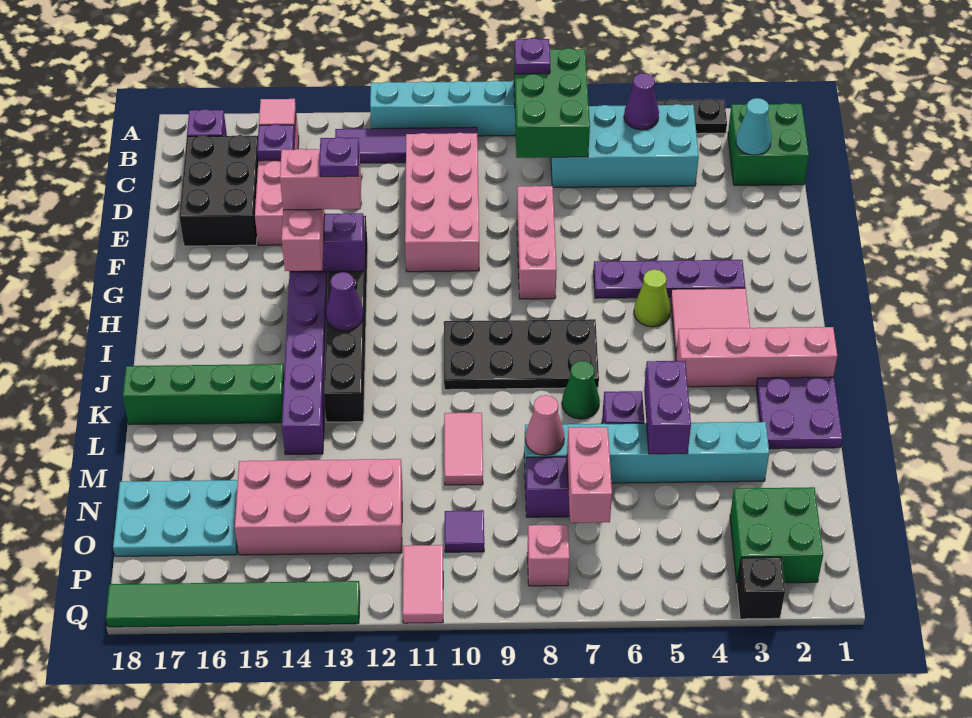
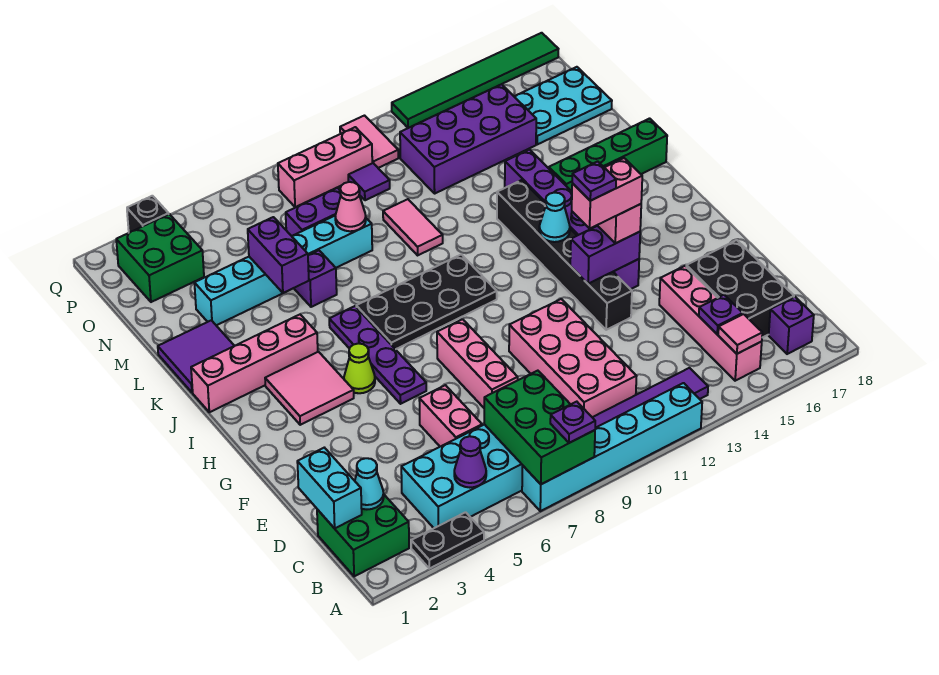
none -> cyan brick C1:D1 level 2
purple plate G3:G6 level 1 -> purple plate G6:J6 level 1
purple cone I13 level 2 -> cyan cone I13 level 2
purple plate K1:L2 level 1 -> purple tile K1:L2 level 1
green cone K7 level 1 -> none
pink brick N7:O7 level 2 -> pink brick D6:E6 level 1
pink brick N12:O15 level 1 -> purple brick N12:O15 level 1
pink brick P8 level 1 -> pink brick P8:P10 level 1

